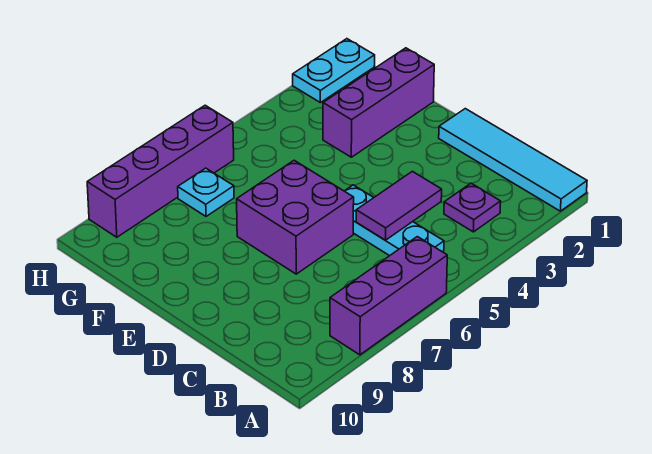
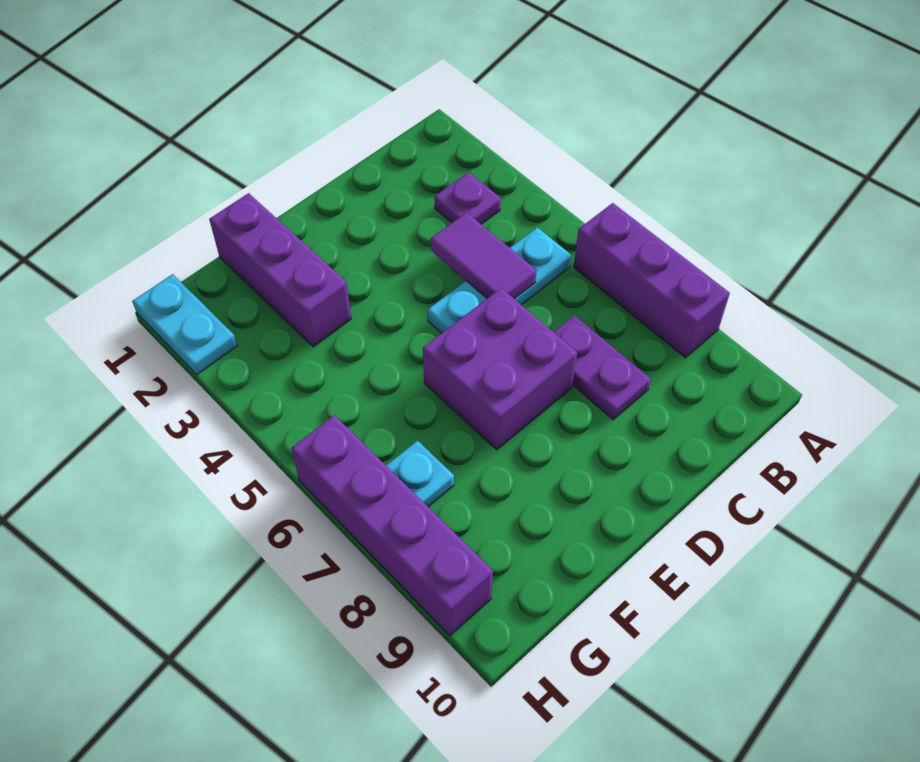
cyan tile A1:D1 level 1 -> none
none -> purple plate C7:C8 level 1

